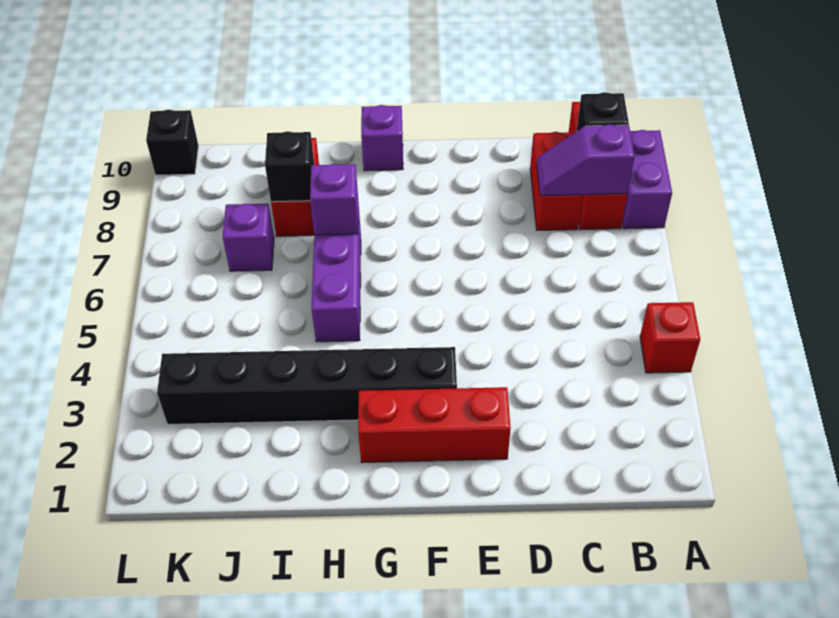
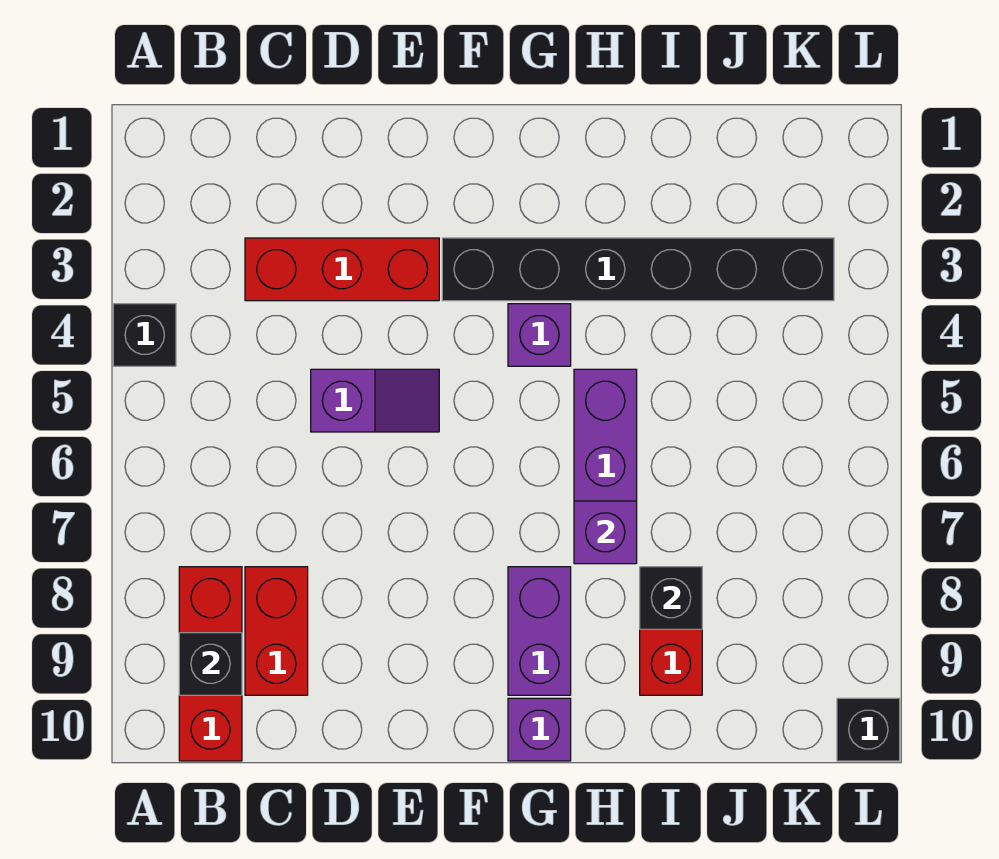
red brick A4 level 1 -> black brick A4 level 1
purple brick A8:A9 level 1 -> purple brick G8:G9 level 1
purple slope B8:C8 level 2 top B -> purple slope D5:E5 level 1 top D
red brick E2:G2 level 1 -> red brick C3:E3 level 1
purple brick J7 level 1 -> purple brick G4 level 1

